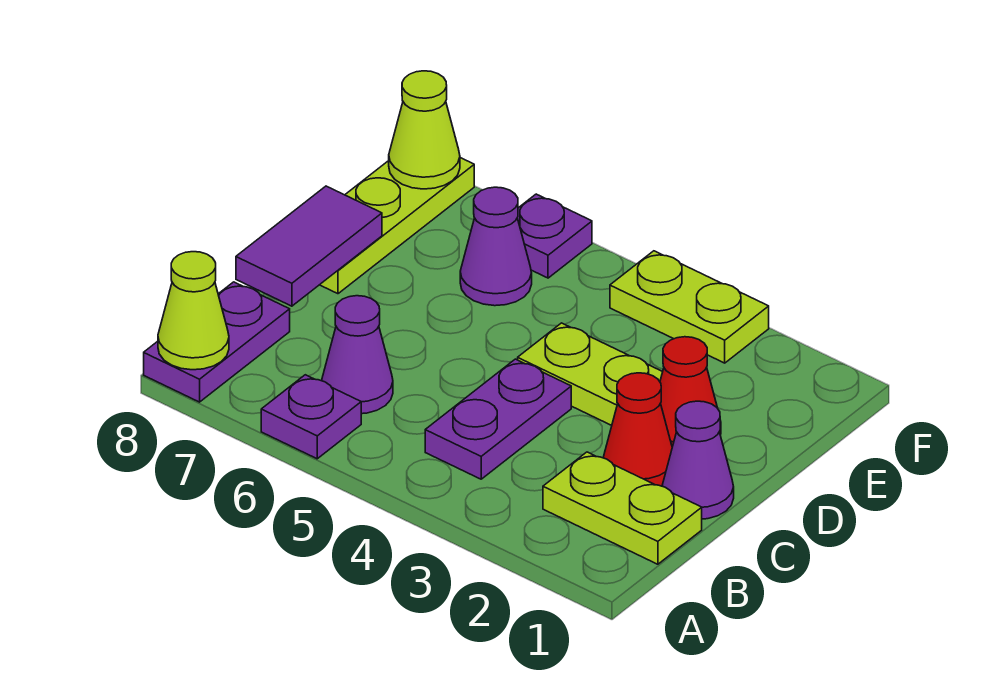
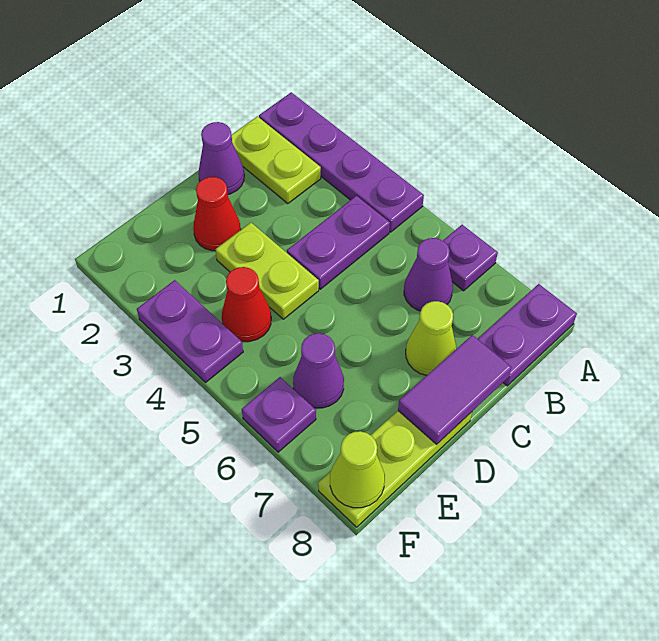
none -> purple plate A1:A4 level 1
lime cone A8 level 2 -> lime cone C7 level 1
red cone C2 level 1 -> red cone E4 level 1
lime plate F3:F4 level 1 -> purple plate F3:F4 level 1

